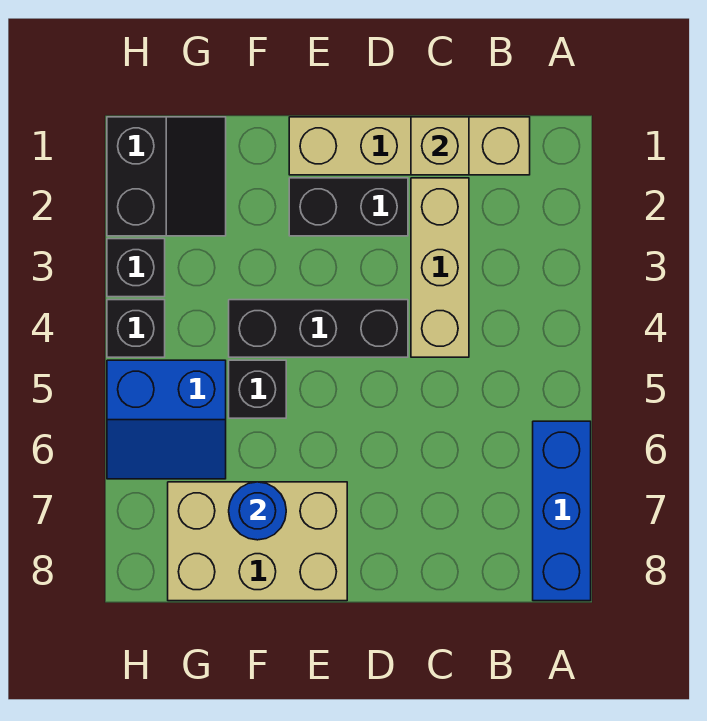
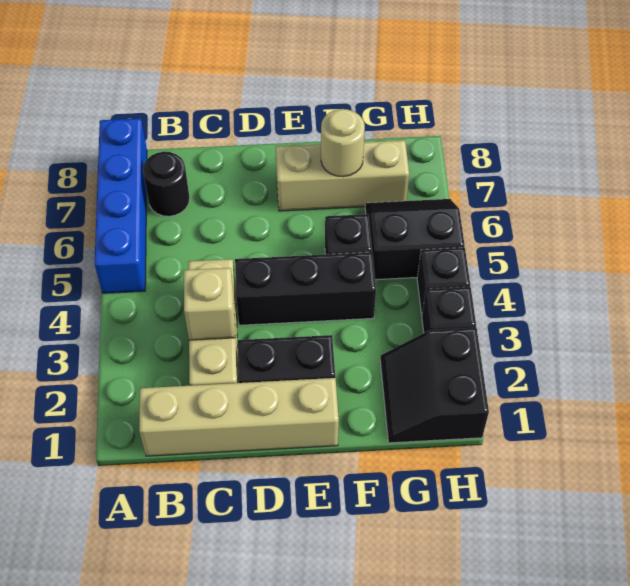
blue brick A6:A8 level 1 -> blue brick A5:A8 level 1
none -> black round brick B7 level 1
tan brick C1 level 2 -> tan brick C3 level 2
tan brick E7:G8 level 1 -> tan brick E7:G7 level 1
blue round brick F7 level 2 -> tan round brick F7 level 2
blue slope G5:H6 level 1 top 5 -> black slope G5:H6 level 1 top 5

